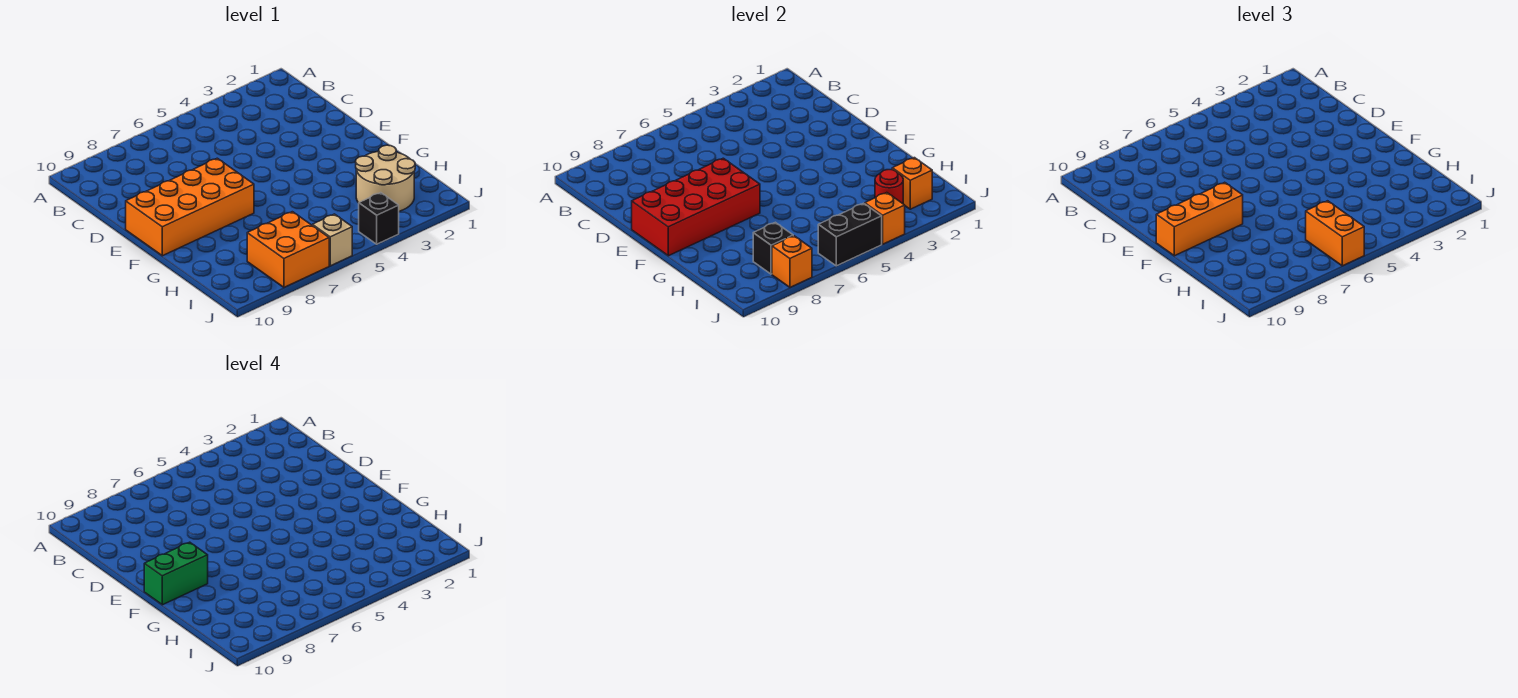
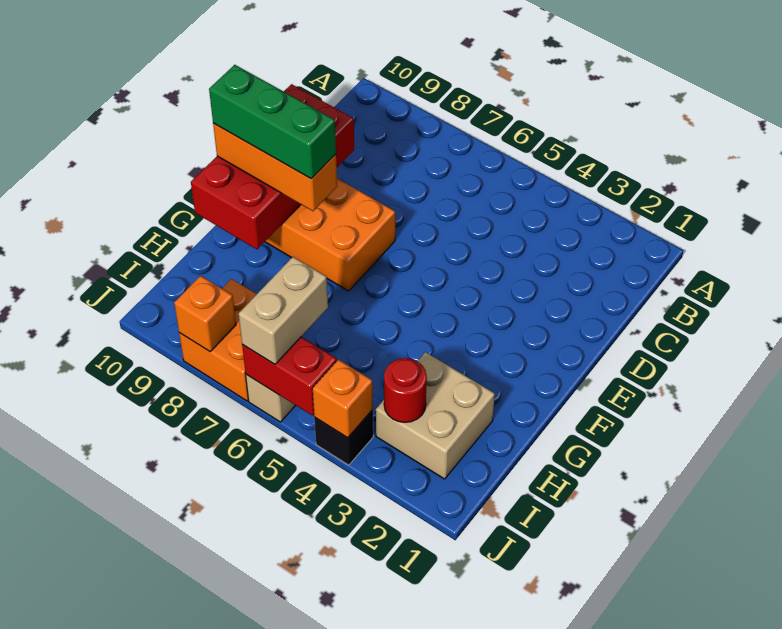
red brick E7:F10 level 2 -> red brick D9:G10 level 2
green brick F9:F10 level 4 -> green brick F8:F10 level 4
tan round brick H2:I3 level 1 -> tan brick H2:I3 level 1
orange brick I2 level 2 -> none
orange brick I6:J6 level 3 -> tan brick I6:J6 level 3
black brick I8 level 2 -> none
black brick J5:J6 level 2 -> red brick J5:J6 level 2

